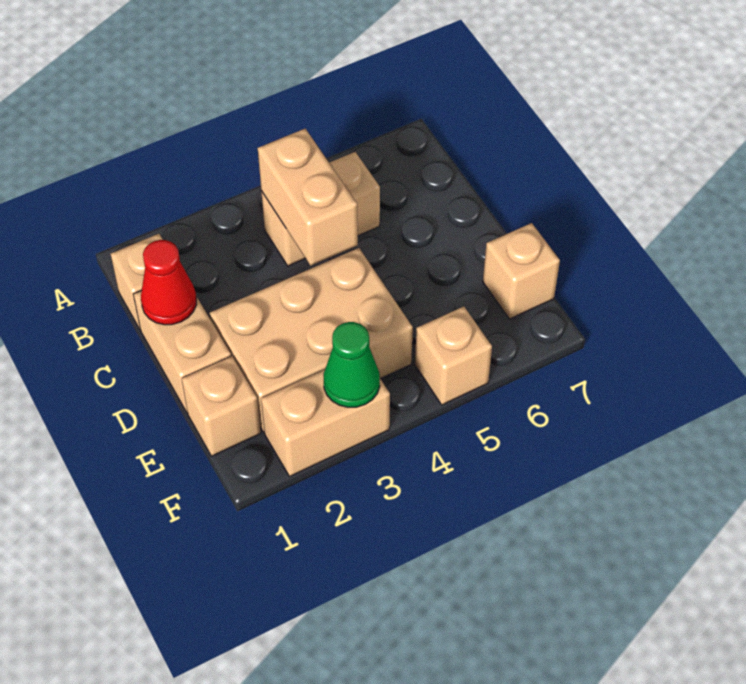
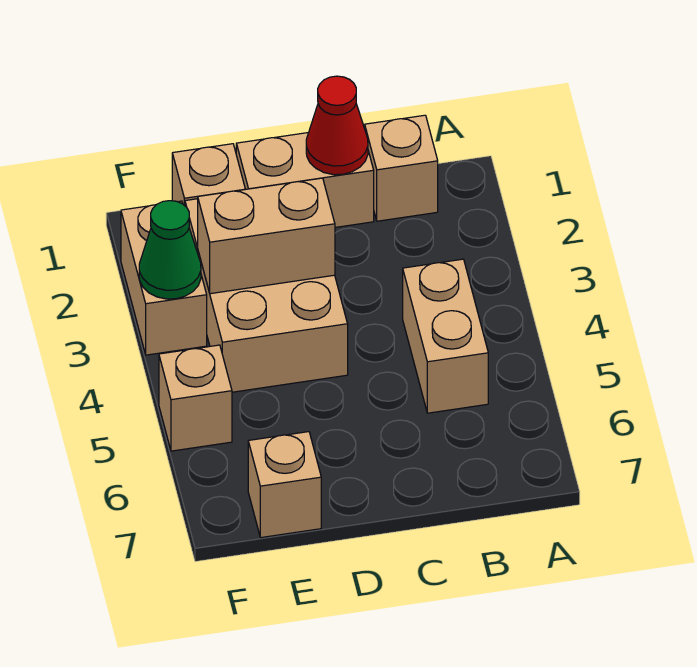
tan brick B4:C4 level 2 -> tan brick D3:E3 level 2

